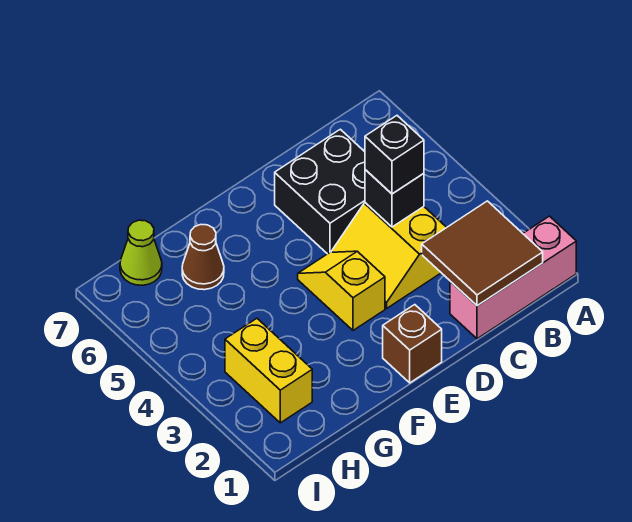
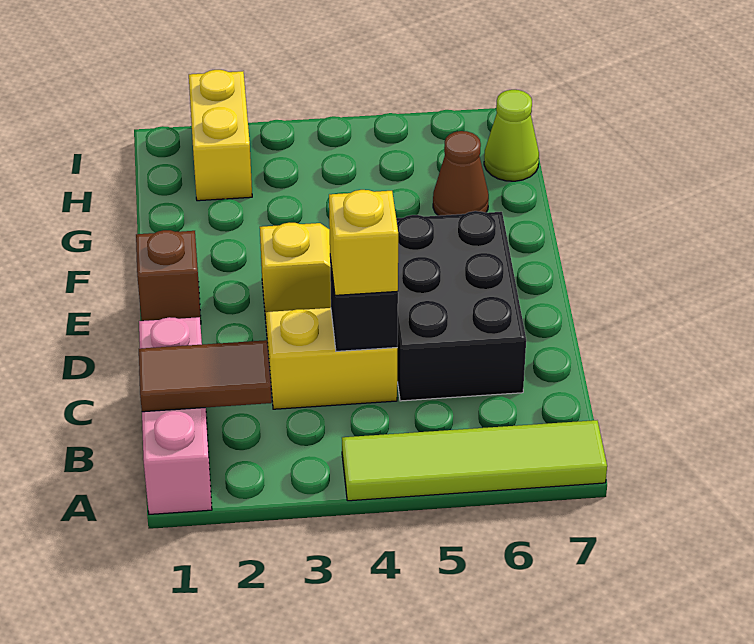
none -> lime tile A4:A7 level 1
brown tile B1:C2 level 2 -> brown tile B1:B2 level 2
black brick C4 level 3 -> yellow brick C4 level 3
black brick C5:D6 level 1 -> black brick C5:E6 level 1
yellow brick H2:H3 level 1 -> yellow brick H2:I2 level 1

